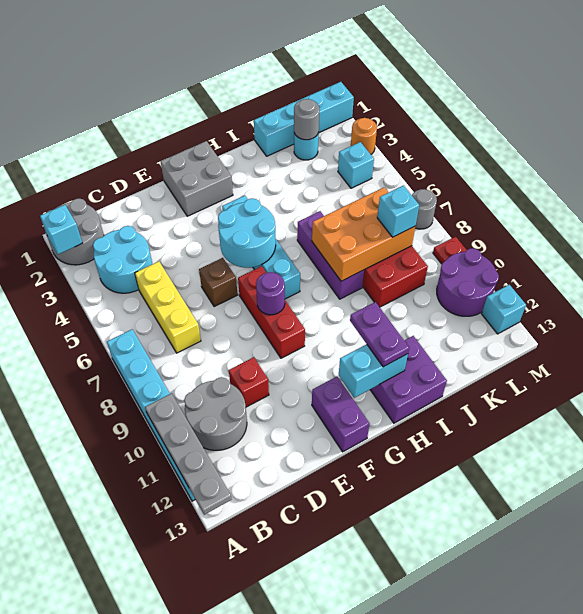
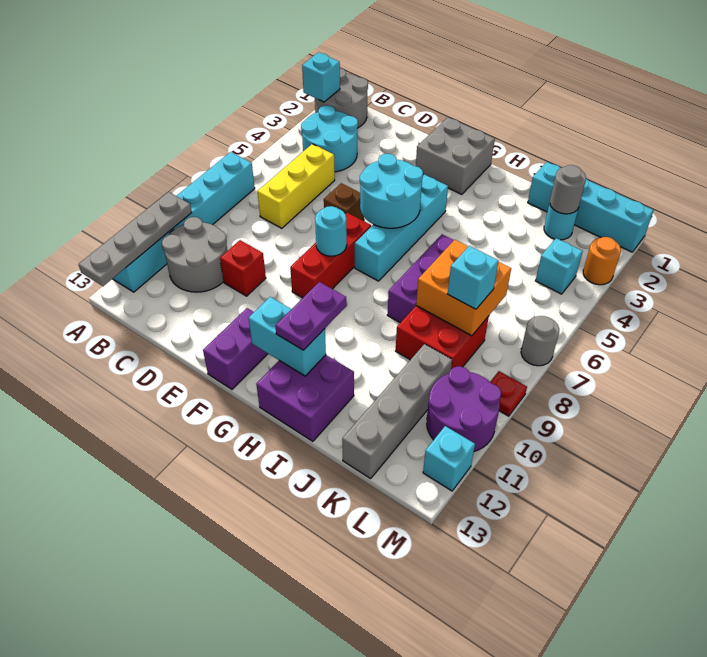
purple round brick F8 level 2 -> cyan round brick F8 level 2
orange brick I7:K8 level 2 -> orange brick J7:K8 level 2
none -> grey brick K10:K13 level 1

